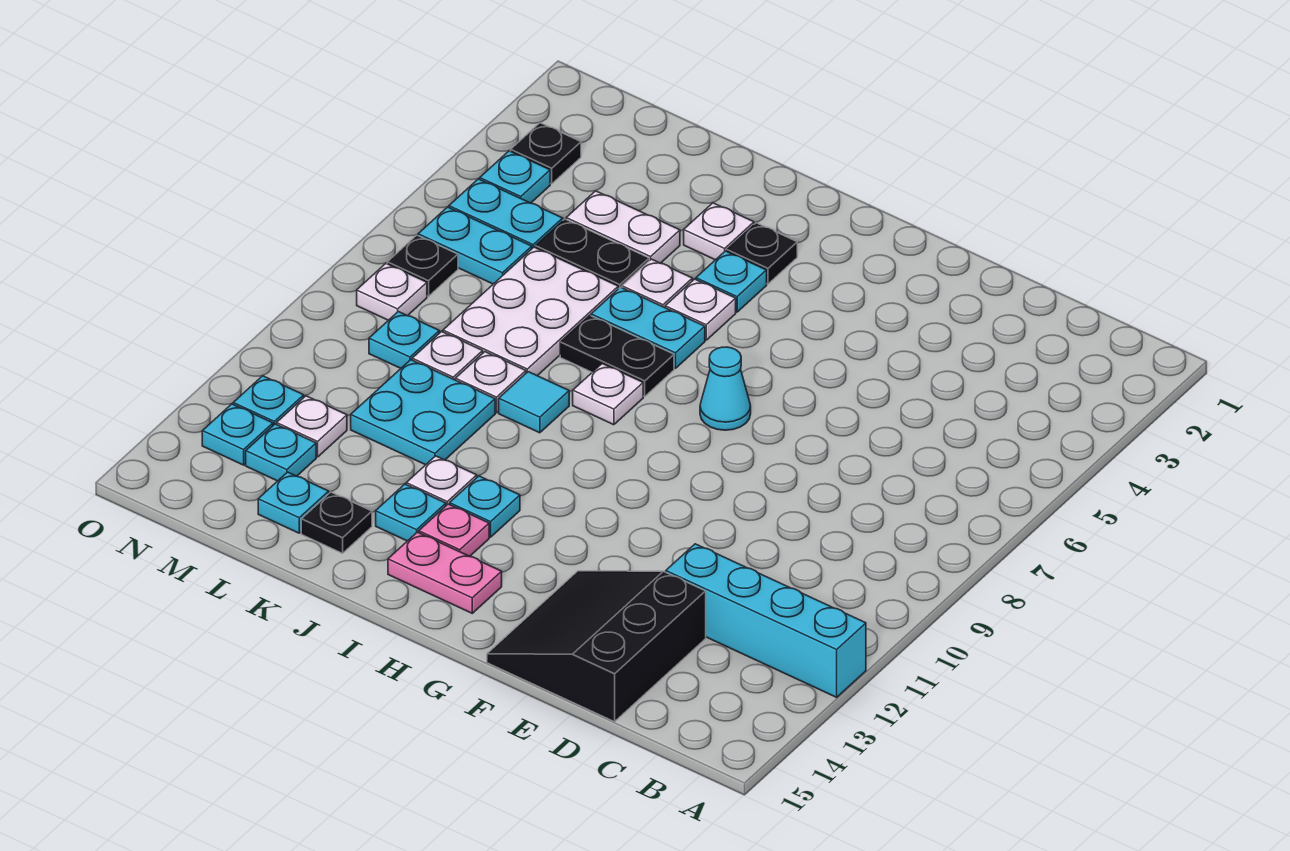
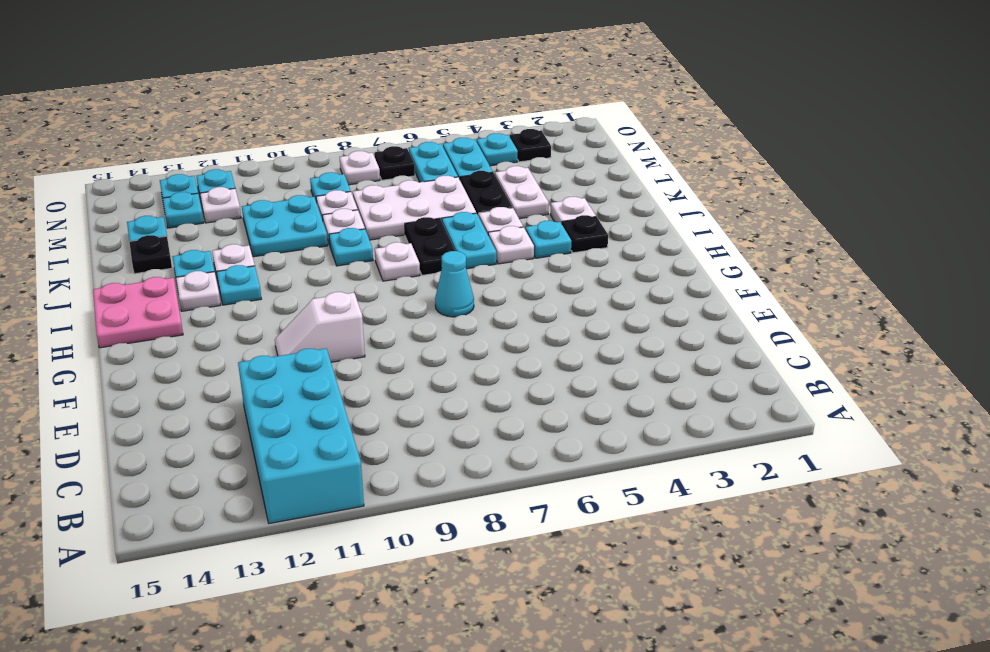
cyan brick A12:D12 level 1 -> cyan brick A11:D12 level 1
black slope D13:F15 level 1 top D -> none
none -> white slope F10:F11 level 1 top 10
pink plate H14:I14 level 1 -> pink plate H14:I15 level 1
pink plate I13 level 1 -> white plate I13 level 1
cyan tile J9 level 1 -> cyan plate J9 level 1

